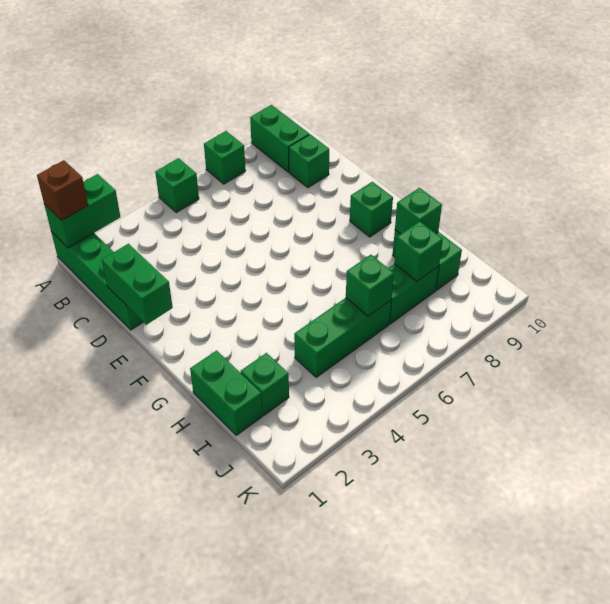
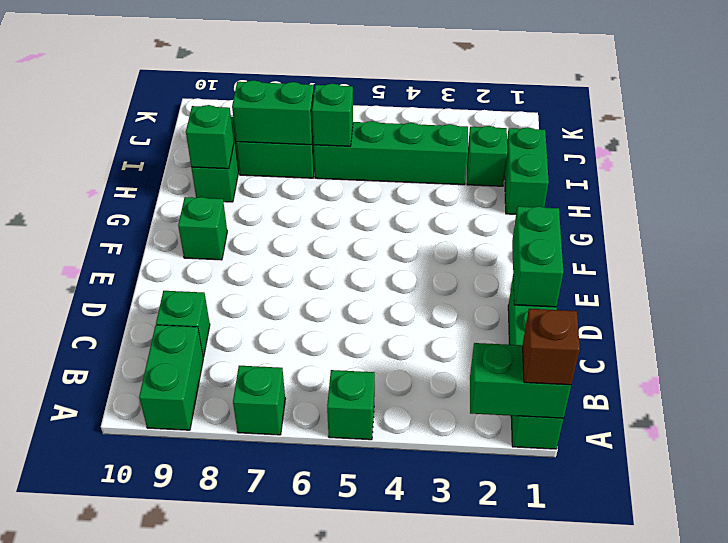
green brick I4:I6 level 1 -> green brick I3:I6 level 1
green brick I8 level 2 -> green brick I7:I8 level 2

